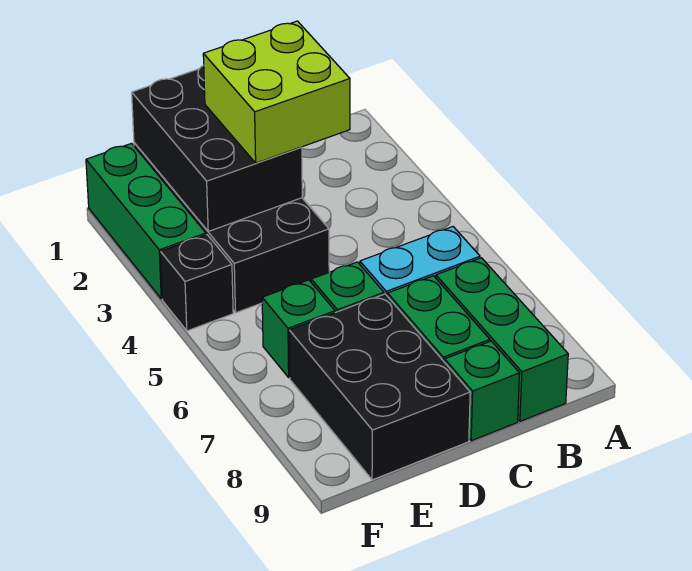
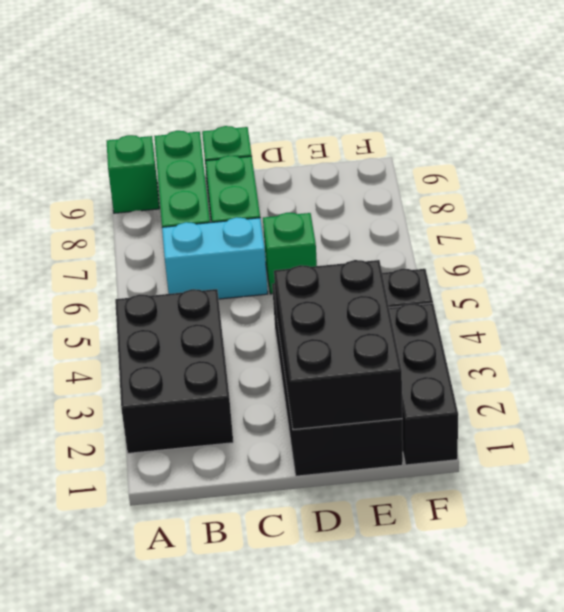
lime brick C2:D3 level 3 -> none
black brick D7:E9 level 1 -> black brick A2:B4 level 1
green brick E6 level 1 -> green brick A9 level 1
green brick F1:F3 level 1 -> black brick F1:F3 level 1

